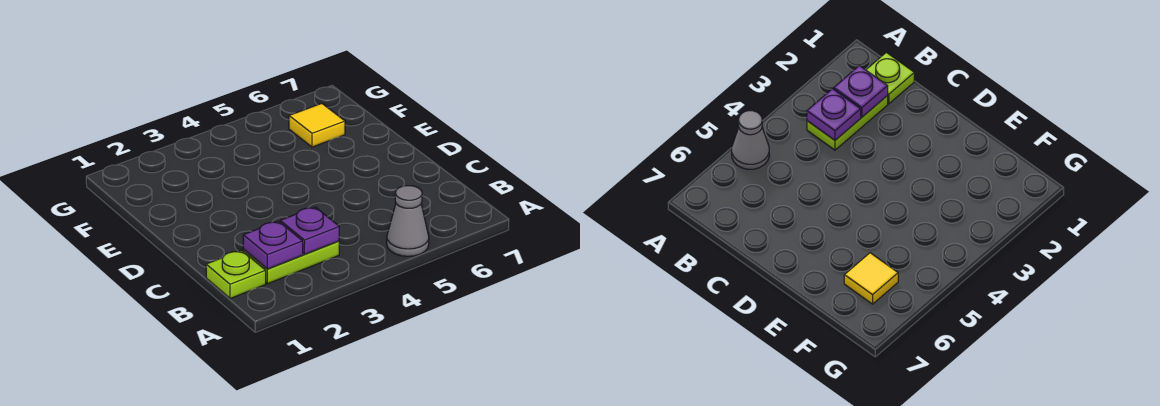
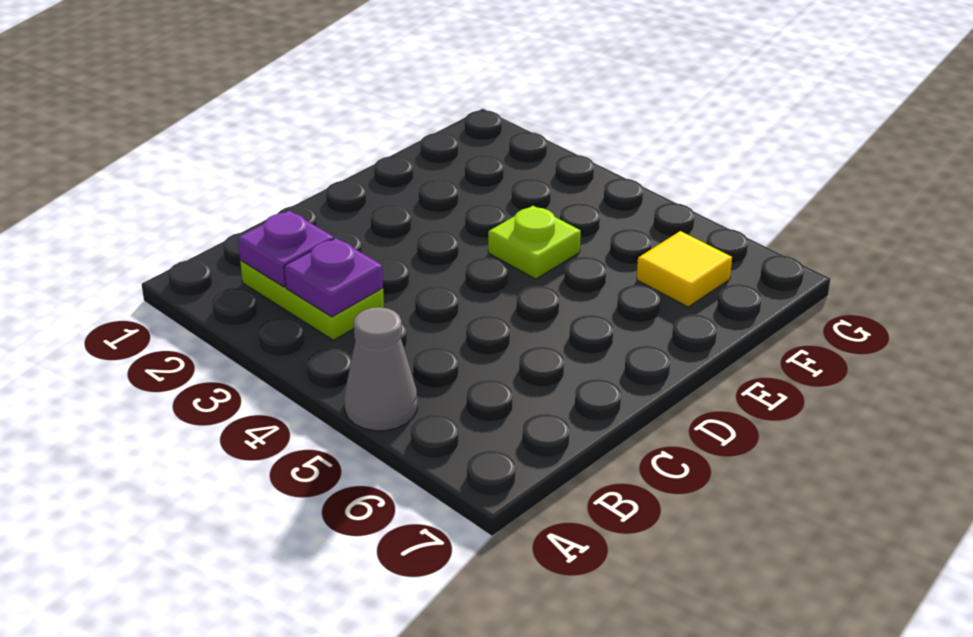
lime plate B1 level 1 -> lime plate E4 level 1

